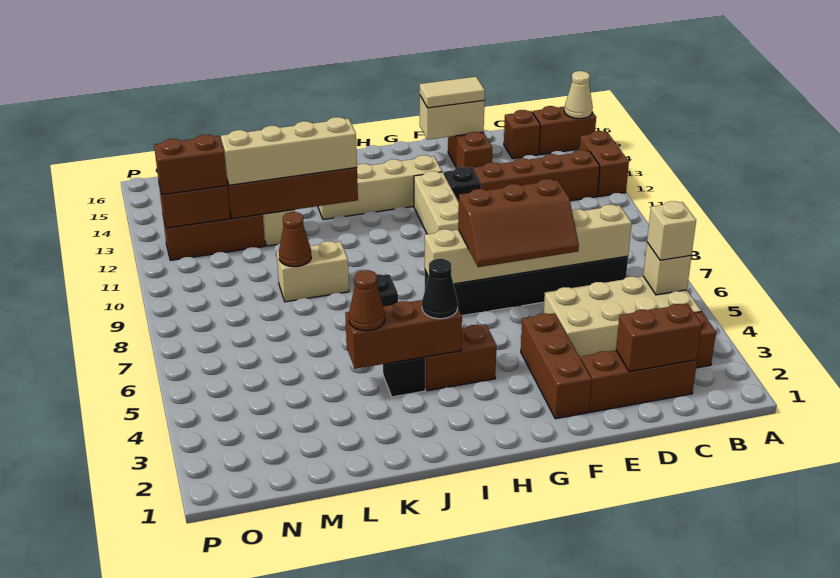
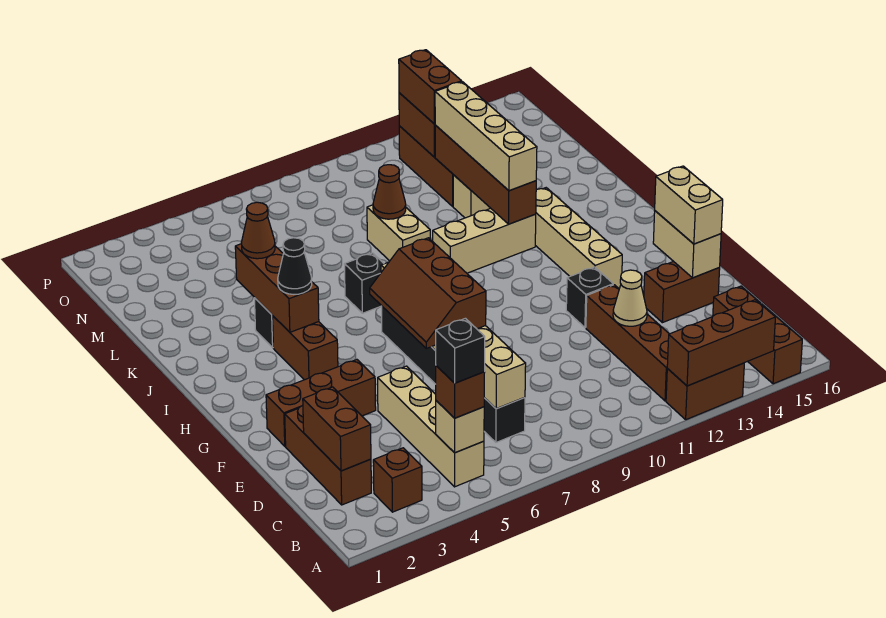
none -> brown brick A12:A14 level 2
tan cone A15 level 2 -> tan cone D12 level 2
tan brick B4:E5 level 1 -> tan brick B5:E5 level 1
tan brick B5 level 3 -> brown brick B5 level 3
none -> black brick B5 level 4
tan tile E15:F15 level 3 -> tan brick E15:F15 level 3
tan brick G10:G12 level 1 -> tan brick J10:J12 level 1

